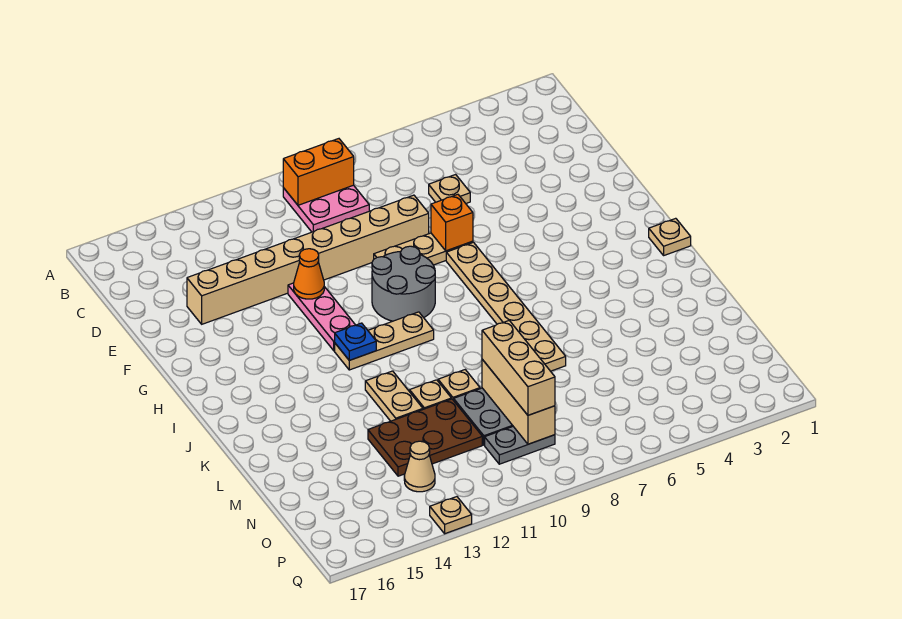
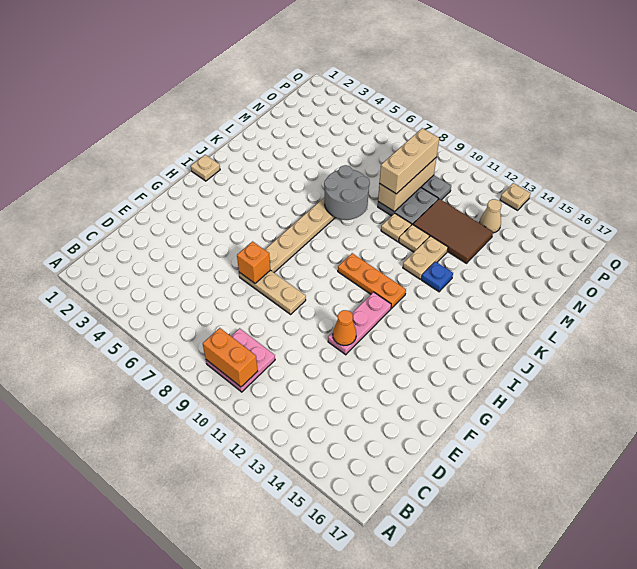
tan plate D6 level 1 -> none
tan brick E8:E15 level 1 -> none
grey round brick G9:H10 level 1 -> grey round brick K7:L8 level 2
tan plate I10:I12 level 1 -> orange plate I10:I12 level 1
blue plate I12 level 2 -> blue plate K13 level 1
brown plate M11:N13 level 1 -> brown tile M11:N13 level 1

